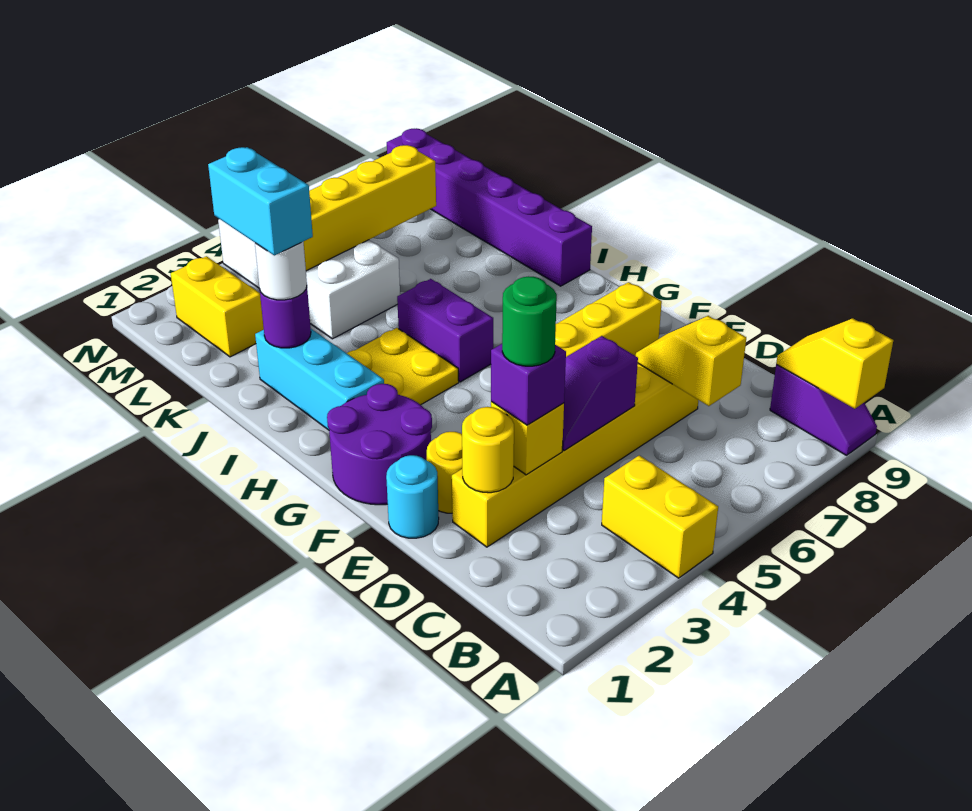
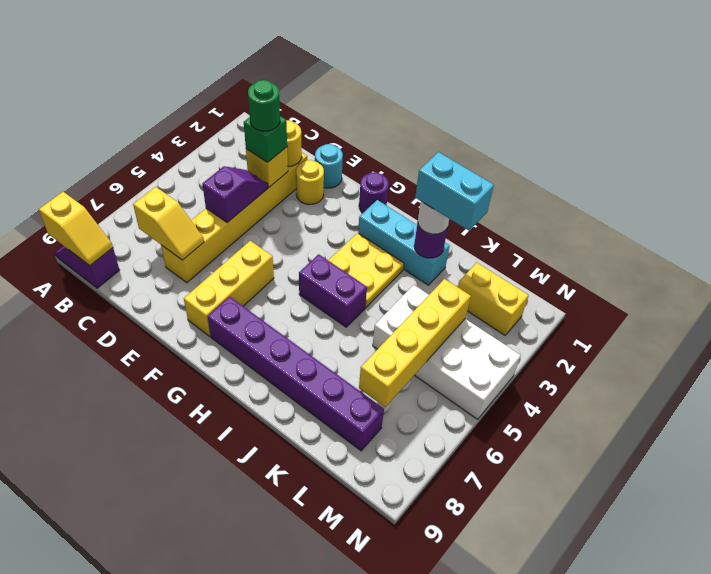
yellow brick A4:B4 level 1 -> none
purple brick D3 level 3 -> green brick D3 level 3
purple round brick F1:G2 level 1 -> purple round brick G1 level 1
purple brick I9:N9 level 1 -> purple brick G8:L8 level 1

